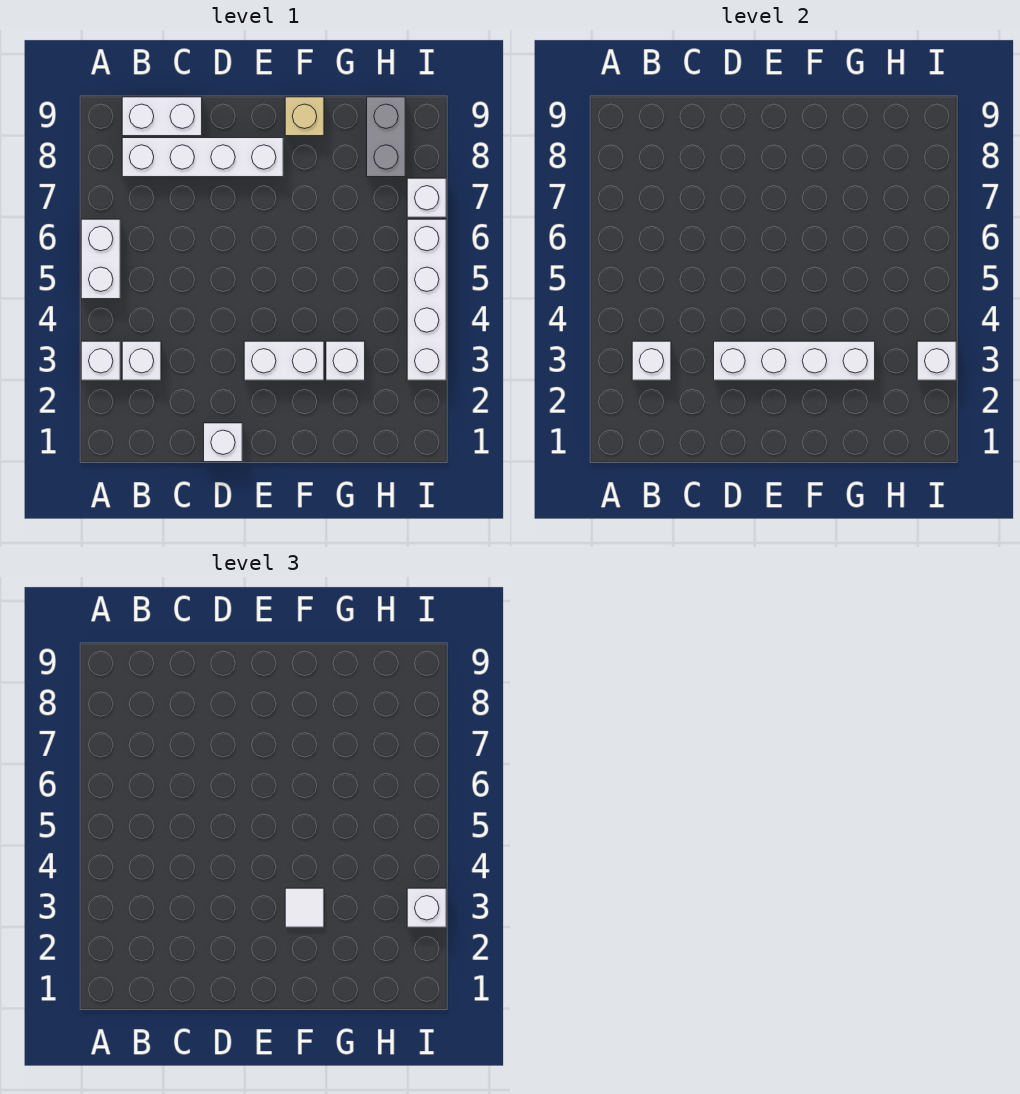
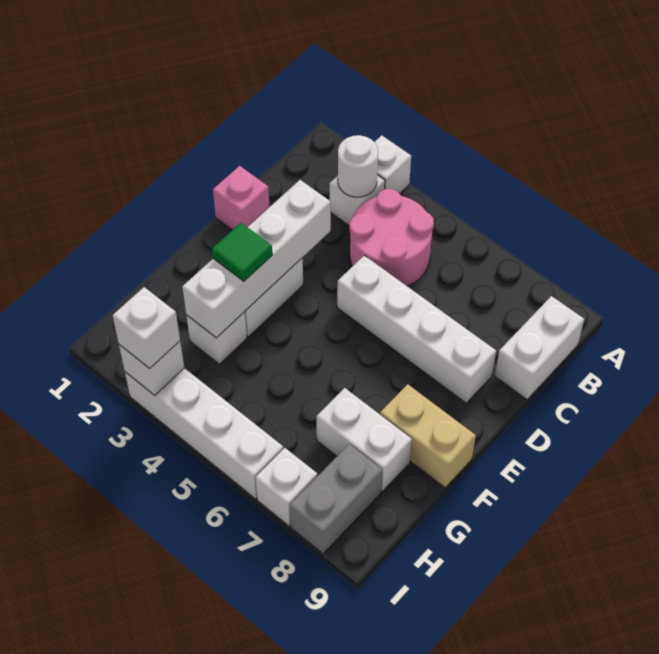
white brick A5:A6 level 1 -> white brick G7:G8 level 1
white brick B3 level 2 -> white round brick B3 level 2
none -> pink round brick B4:C5 level 1
white brick B8:E8 level 1 -> white brick D5:D8 level 1
white brick D1 level 1 -> pink brick D1 level 1
white tile F3 level 3 -> green tile F3 level 3
tan brick F9 level 1 -> tan brick F8:F9 level 1
grey brick H8:H9 level 1 -> grey brick H8:I8 level 1

